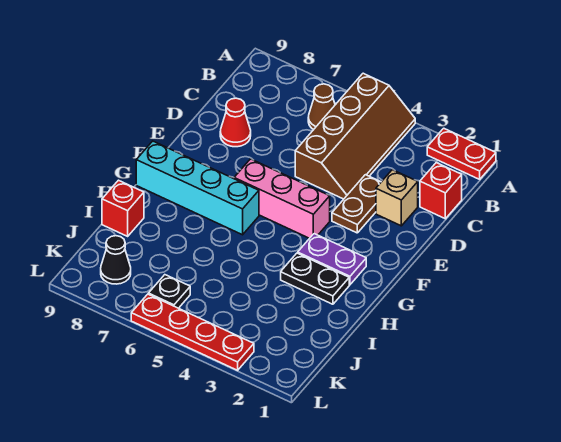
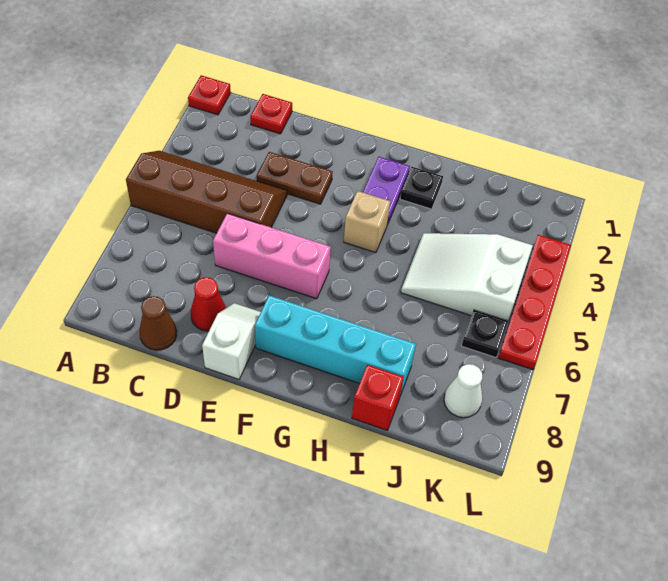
red plate A1:A2 level 1 -> red plate A1 level 1
brown cone B6 level 1 -> brown cone C9 level 1
red brick C1 level 1 -> red plate C1 level 1
tan brick D2 level 1 -> tan brick G4 level 1
none -> white slope E8:E9 level 1 top 9
pink brick F4:F6 level 1 -> pink brick D6:F6 level 1
cyan brick G6:G9 level 1 -> cyan brick F8:I8 level 1
black plate H2:H3 level 1 -> black plate H2 level 1
none -> white slope I4:K5 level 1 top K
black cone K8 level 1 -> white cone K8 level 1

